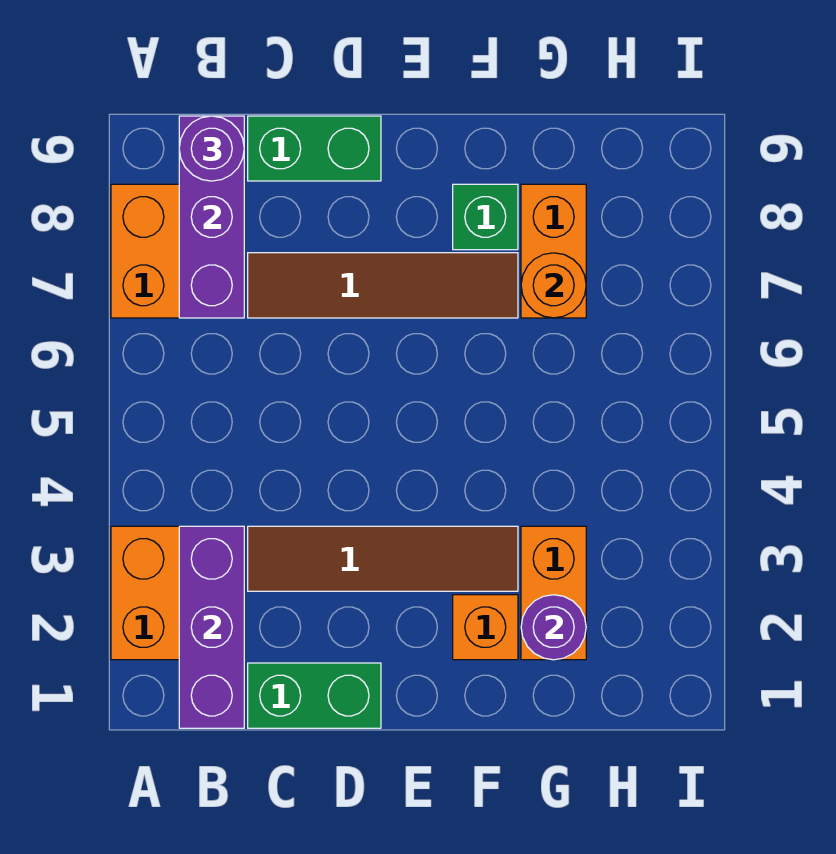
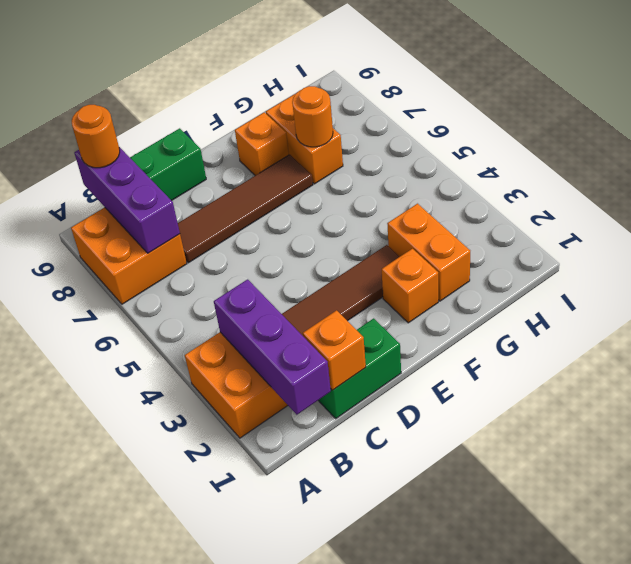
purple round brick B9 level 3 -> orange round brick B9 level 3
none -> orange brick C1 level 2
green brick F8 level 1 -> orange brick F8 level 1
purple round brick G2 level 2 -> none

